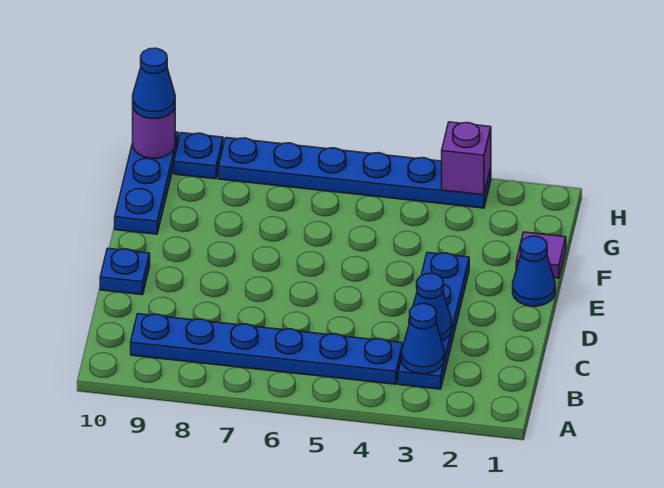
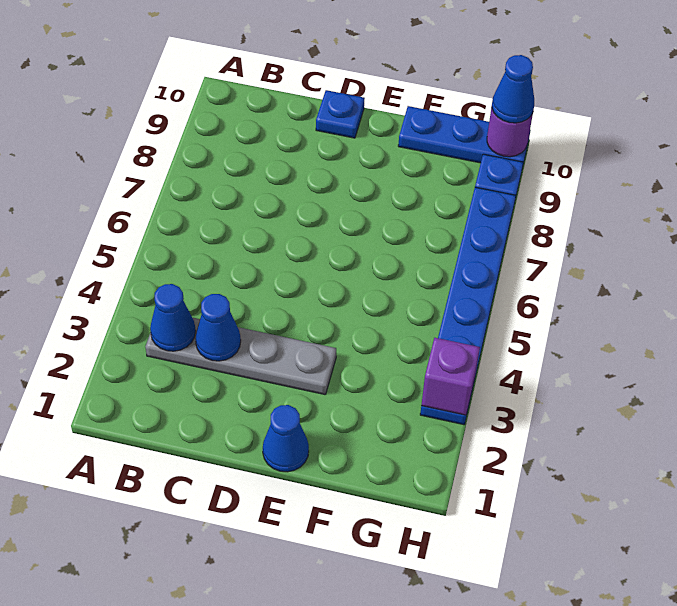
blue plate B3:E3 level 1 -> grey plate B3:E3 level 1
blue plate B4:B9 level 1 -> none
purple tile F1 level 1 -> none

